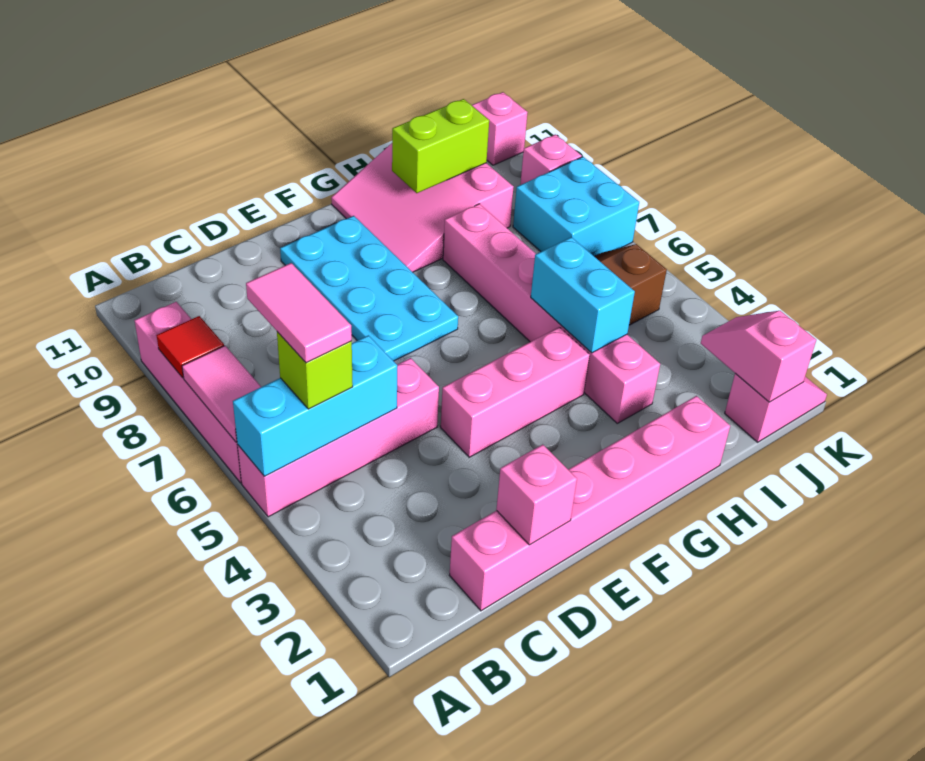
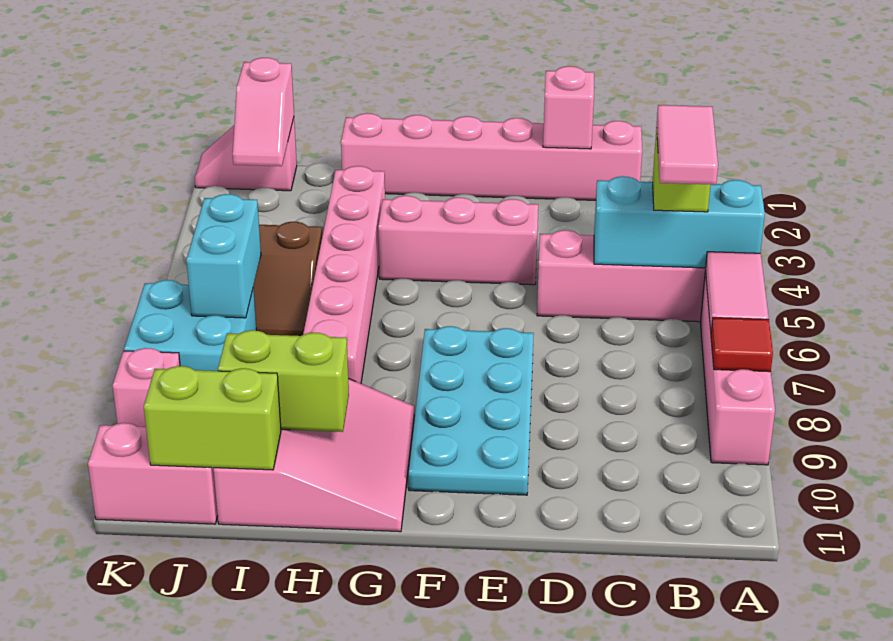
cyan brick H4:H5 level 2 -> cyan brick J6:J7 level 2
none -> lime brick I11:J11 level 2
pink brick K11 level 1 -> pink brick J11:K11 level 1

